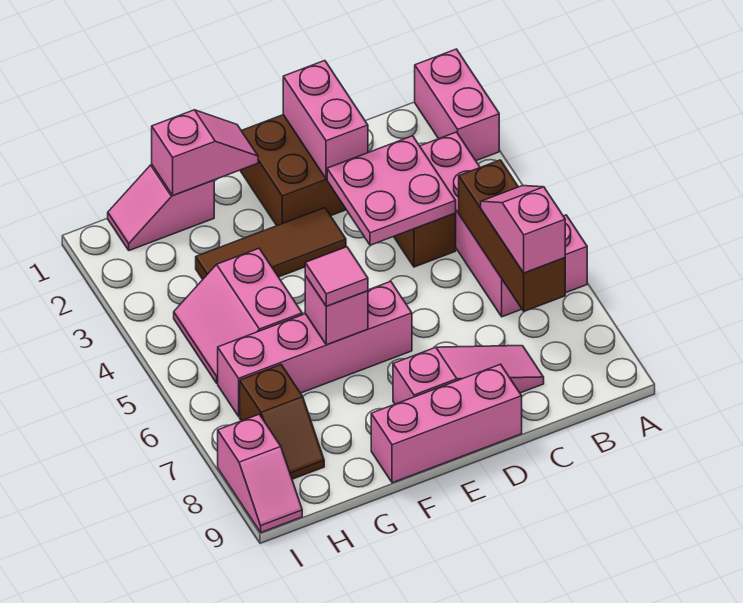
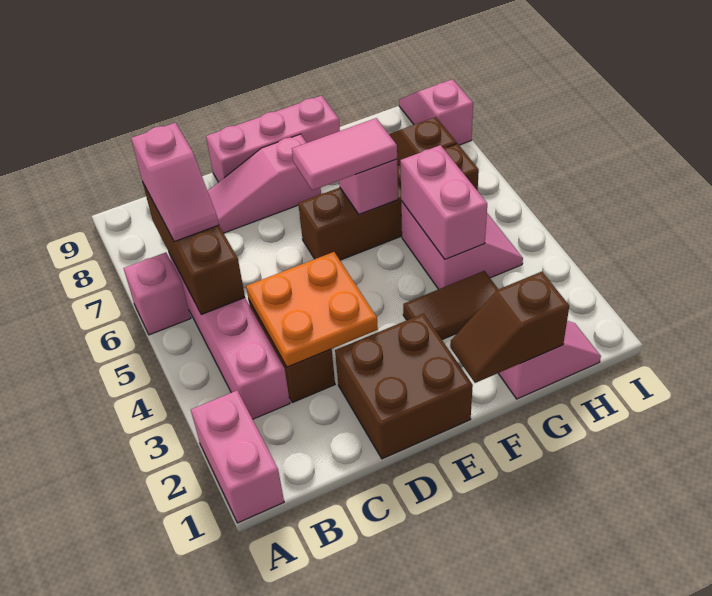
pink plate C3:D4 level 2 -> orange plate C3:D4 level 2
pink brick D1:D2 level 2 -> pink brick G4:G5 level 2
brown tile E3:G3 level 1 -> brown tile F3:G3 level 1
pink brick E6:H6 level 1 -> brown brick E6:H6 level 1
pink slope F1:G1 level 2 top G -> brown slope F1:G1 level 2 top G
pink tile F6 level 3 -> pink tile E6:F6 level 3

